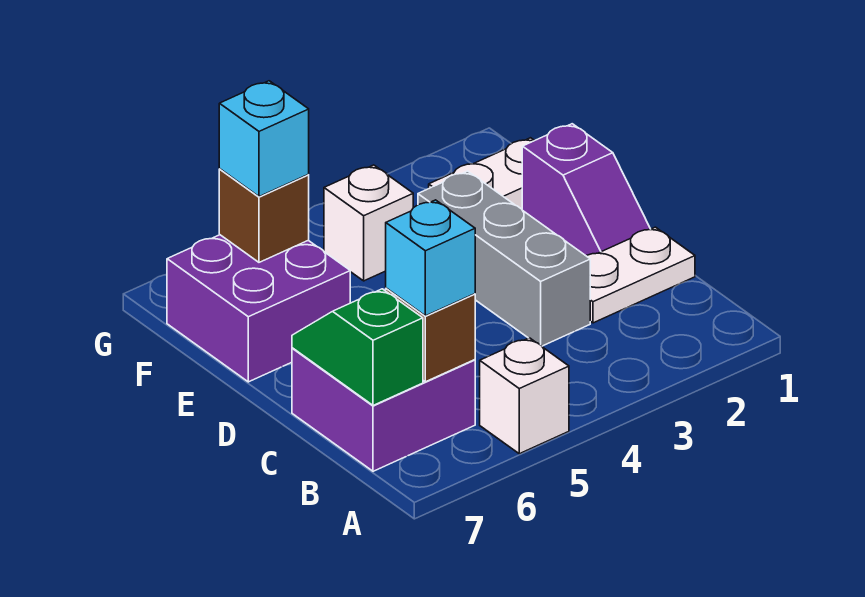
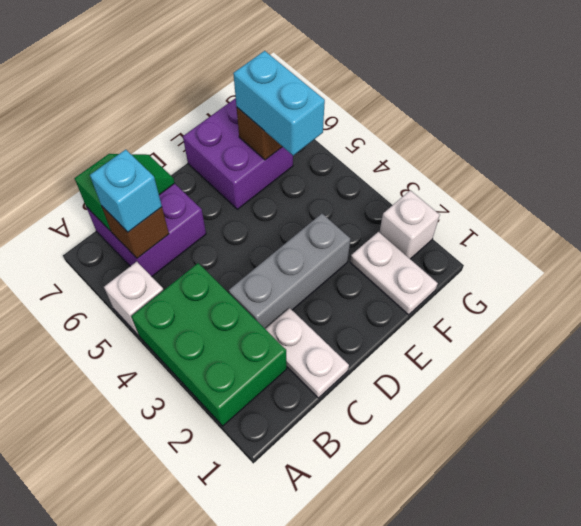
none -> green brick A2:B4 level 1
purple slope D1:E1 level 1 top E -> none
white brick F4 level 1 -> white brick G2 level 1
cyan brick F6 level 3 -> cyan brick F5:F6 level 3

